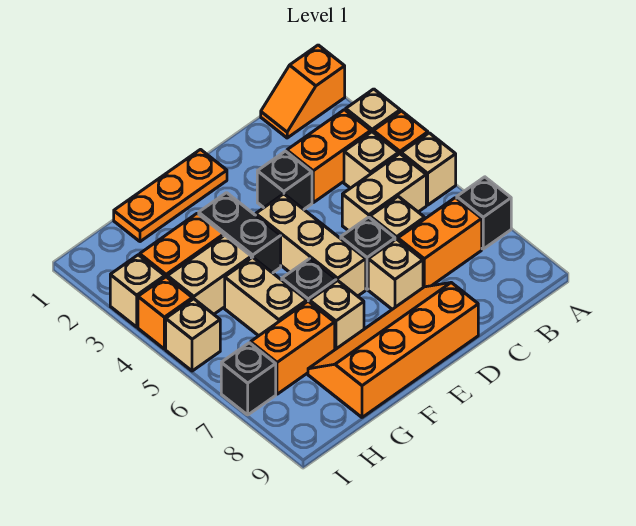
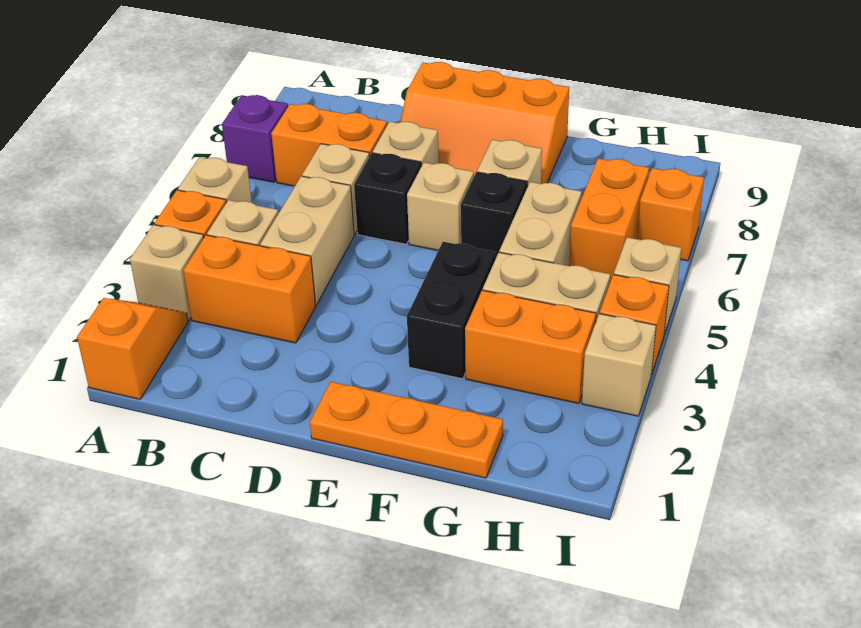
orange slope A1:B1 level 1 top A -> orange slope A1:A2 level 1 top 1
black brick A7 level 1 -> purple brick A7 level 1
tan brick B5:C5 level 1 -> tan brick C4:C5 level 1
black brick D3 level 1 -> none
orange slope D8:G9 level 1 top 9 -> orange slope D8:F9 level 1 top 9
tan brick E4:E6 level 1 -> tan brick E6 level 1
orange brick G7:H7 level 1 -> orange brick H6:H7 level 1
black brick I7 level 1 -> orange brick I7 level 1

